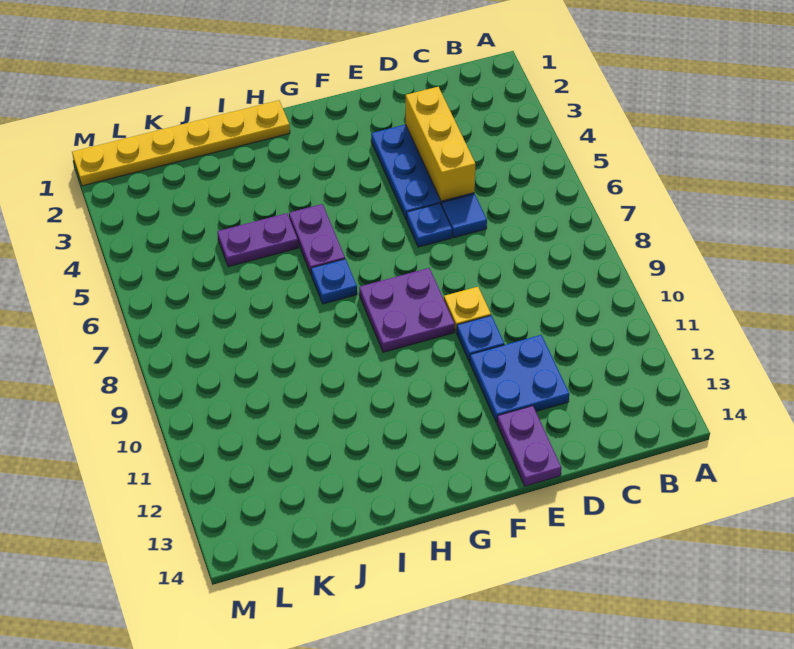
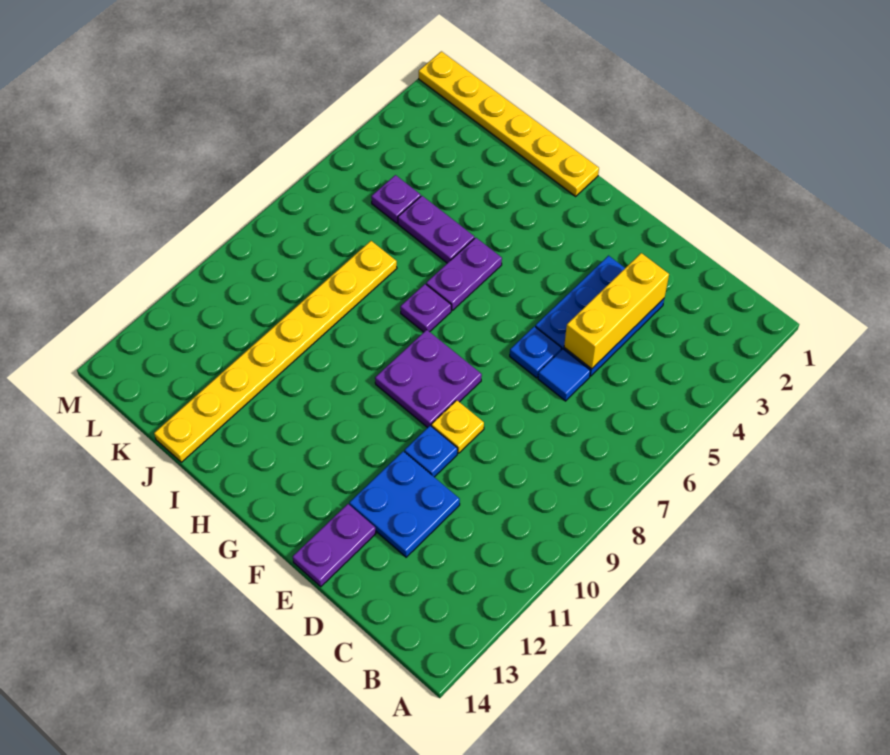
blue plate H7 level 1 -> purple plate H7 level 1
none -> yellow plate J7:J14 level 1
none -> purple plate K5 level 1

